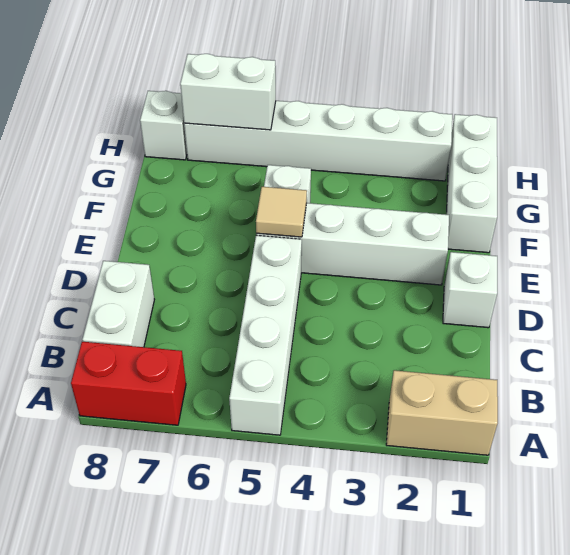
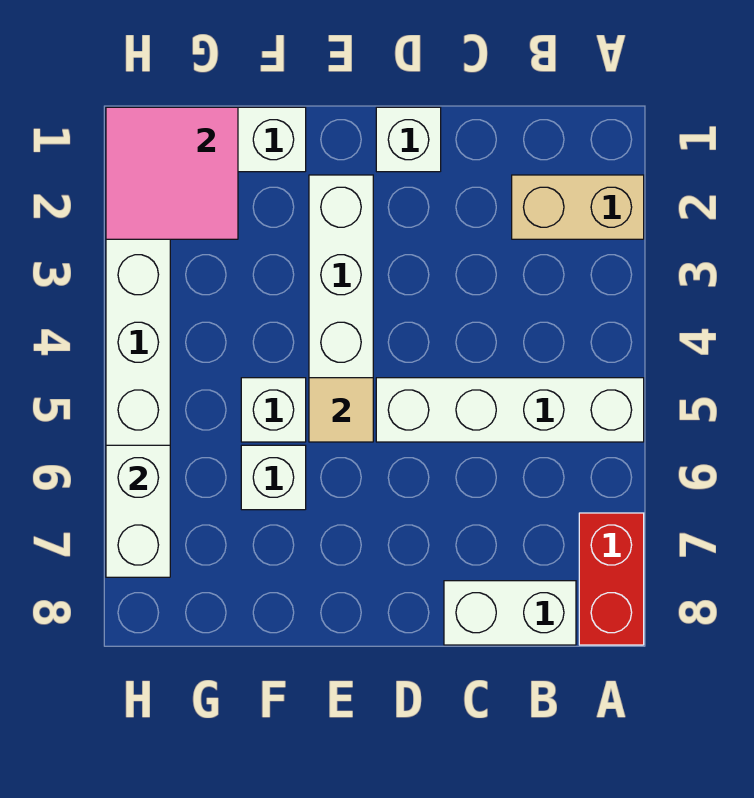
tan brick A1:A2 level 1 -> tan brick A2:B2 level 1
none -> pink tile G1:H2 level 2
white brick H8 level 1 -> white brick F6 level 1

